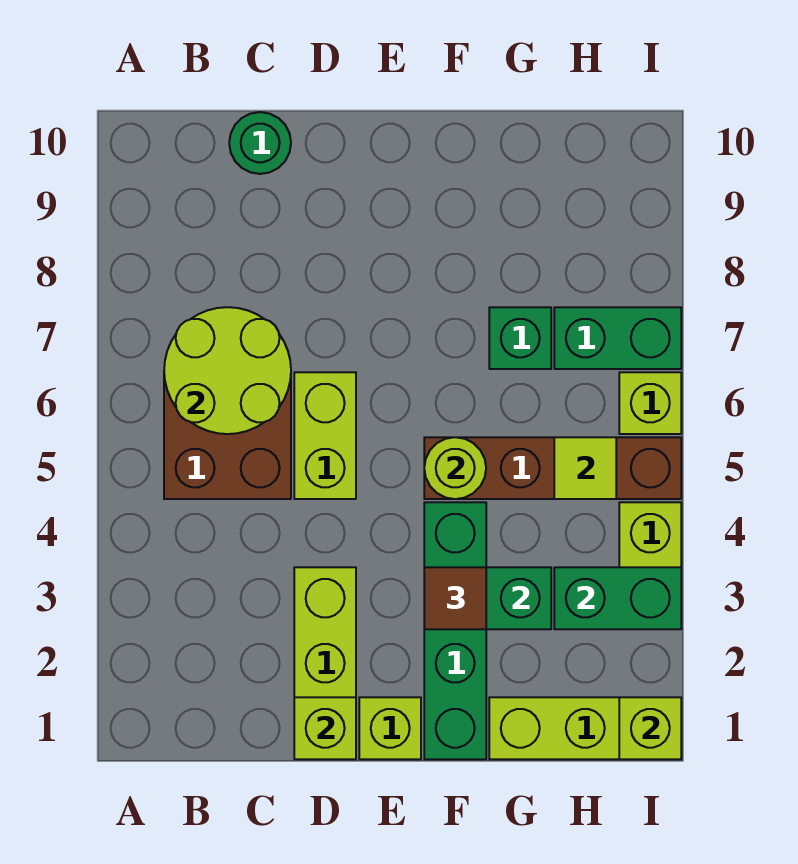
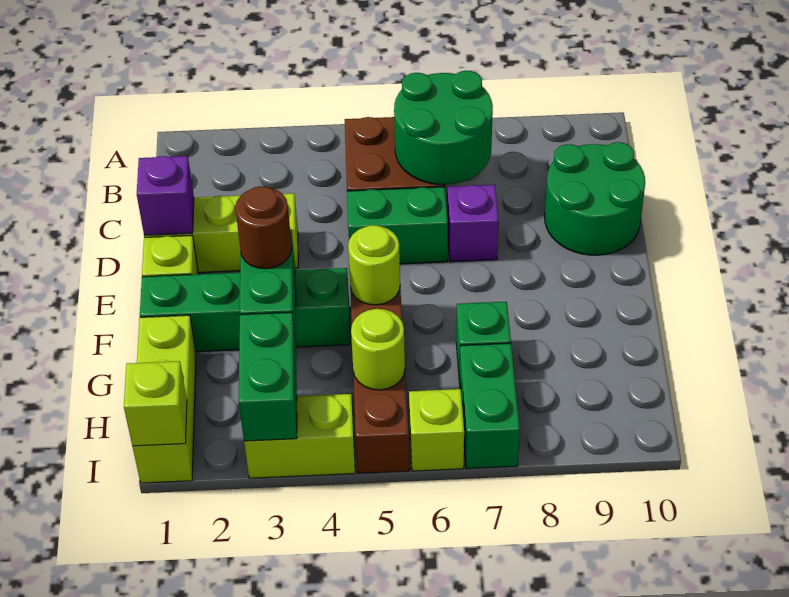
lime round brick B6:C7 level 2 -> green round brick B6:C7 level 2
green round brick C10 level 1 -> green round brick C9:D10 level 1
lime brick D1 level 2 -> purple brick D1 level 2
lime brick D5:D6 level 1 -> green brick D5:D6 level 1
none -> purple brick D7 level 1
brown tile F3 level 3 -> brown round brick F3 level 3
lime tile H5 level 2 -> lime round brick H5 level 2

